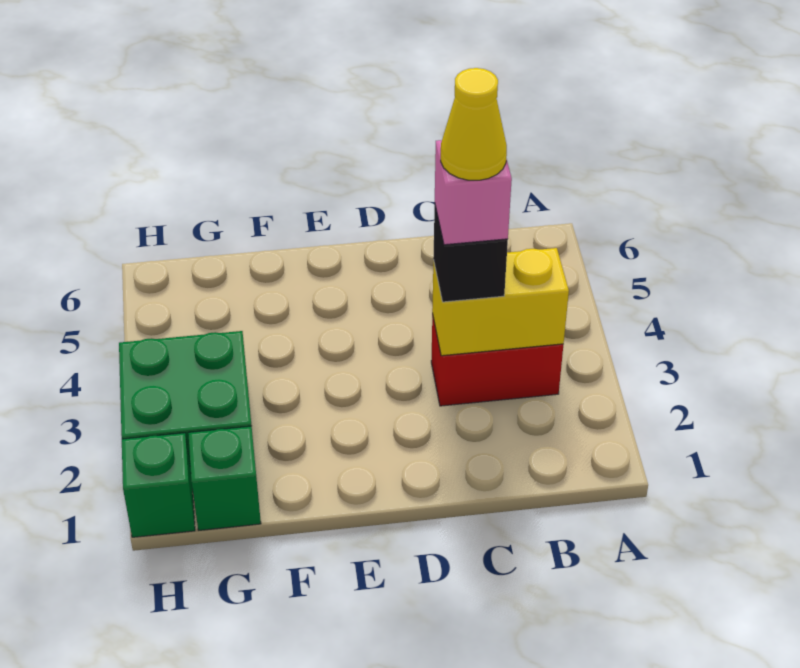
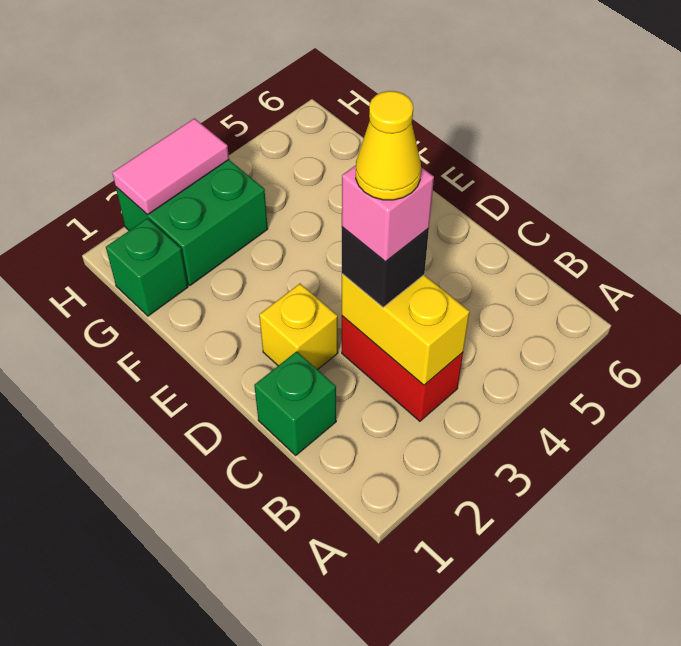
none -> yellow brick D2 level 1
green brick H1 level 1 -> green brick C1 level 1
none -> pink tile H2:H3 level 2

